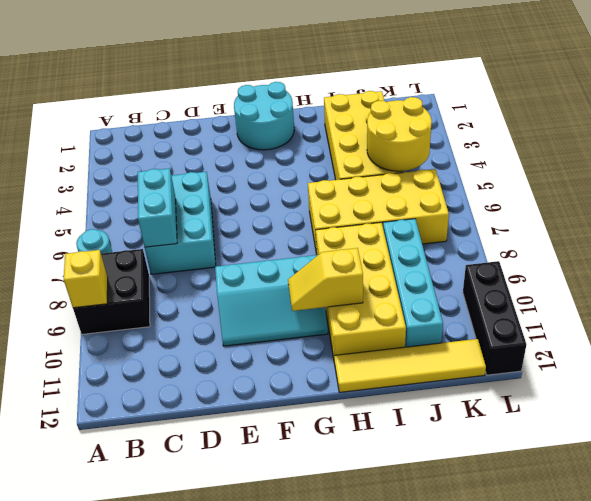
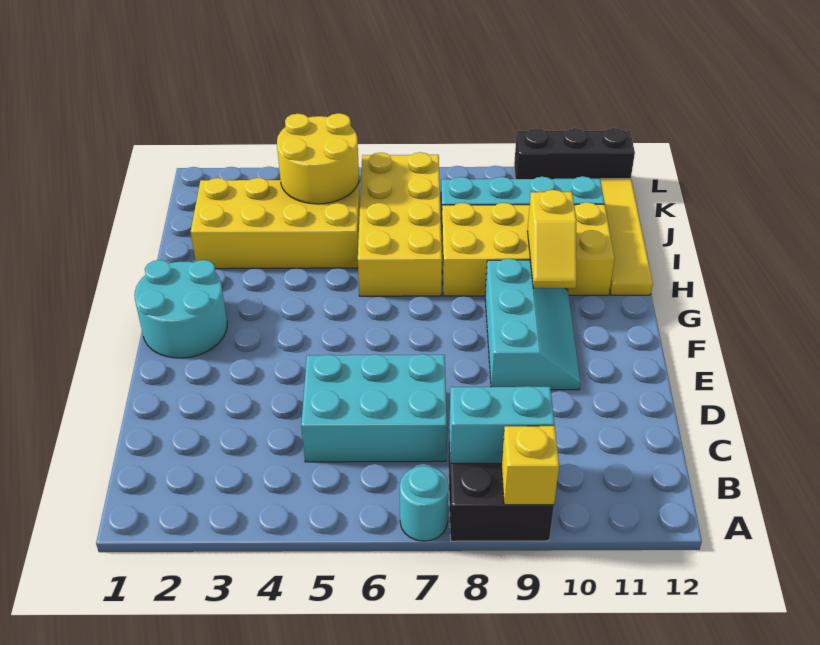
cyan brick C6:C7 level 2 -> cyan brick B8:B9 level 2

